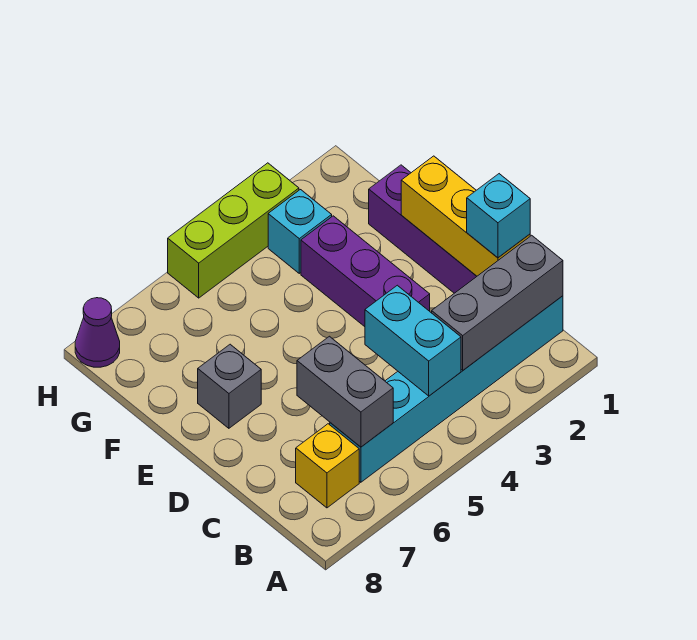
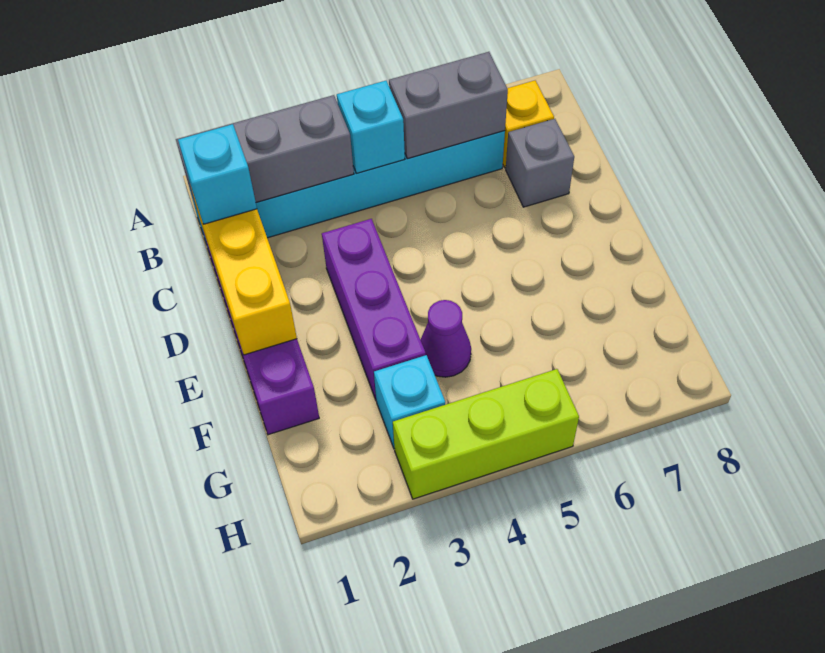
cyan brick B4:C4 level 2 -> cyan brick B4 level 2
grey brick B6:C6 level 2 -> grey brick B5:B6 level 2
grey brick E7 level 1 -> grey brick C7 level 1
purple cone H8 level 1 -> purple cone F4 level 1

